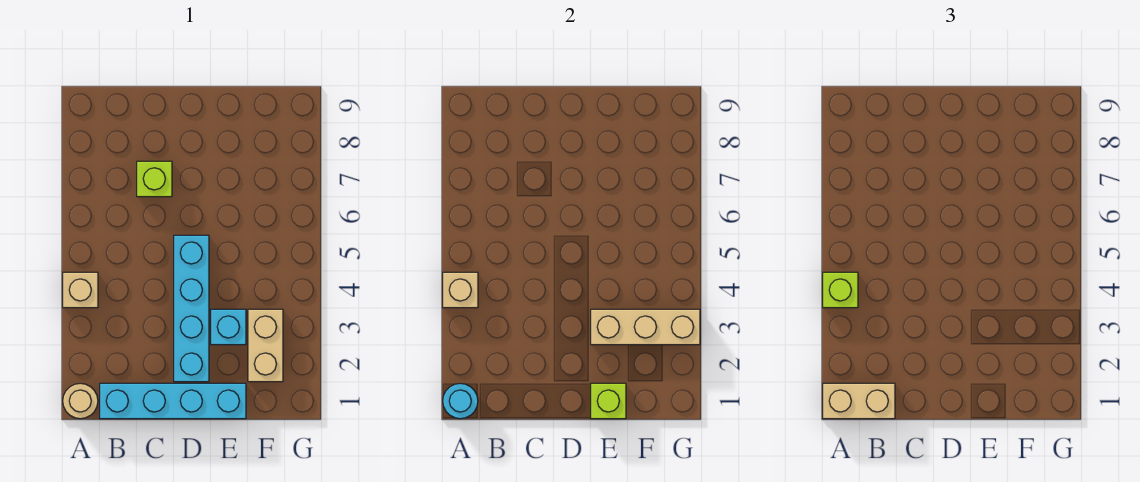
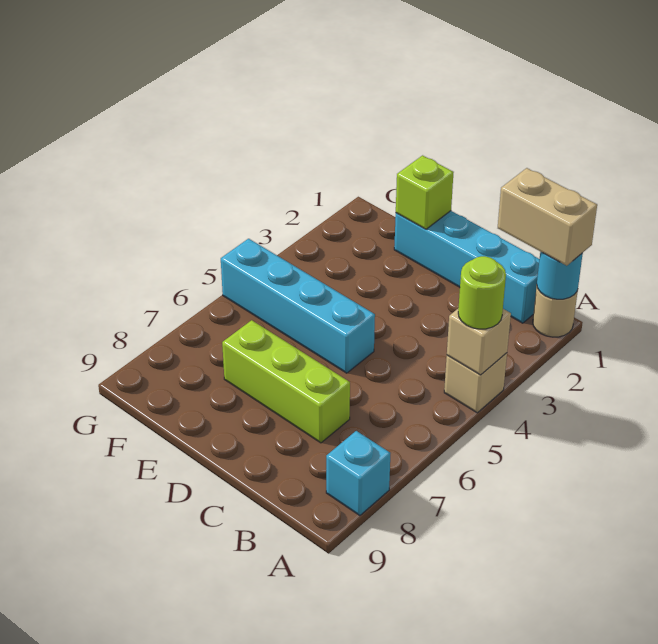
lime brick A4 level 3 -> lime round brick A4 level 3
lime brick C7 level 1 -> lime brick C7:E7 level 1
cyan brick D2:D5 level 1 -> cyan brick D5:G5 level 1
cyan brick E3 level 1 -> cyan brick A8 level 1
tan brick E3:G3 level 2 -> none
tan brick F2:F3 level 1 -> none

